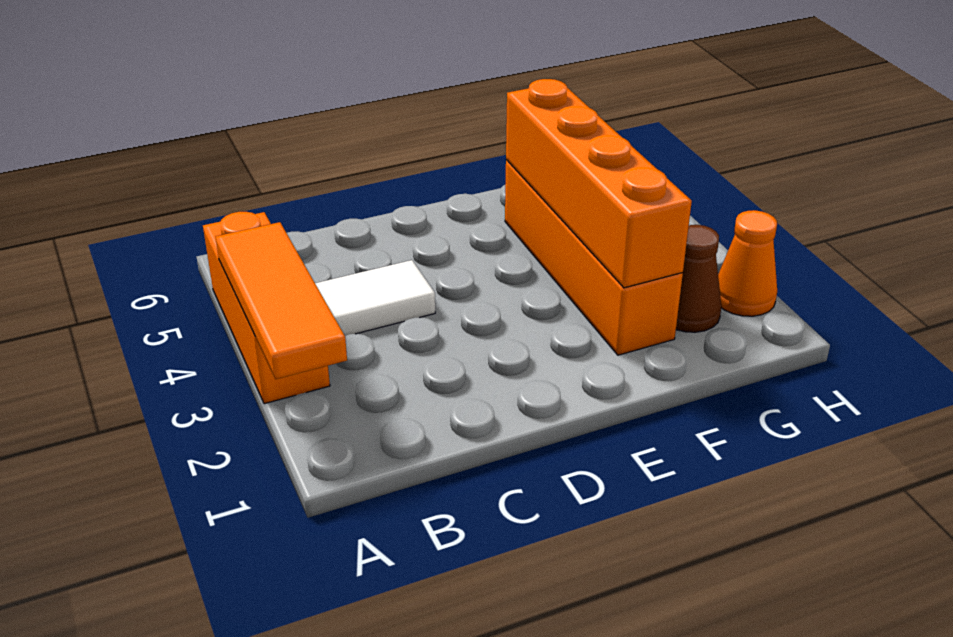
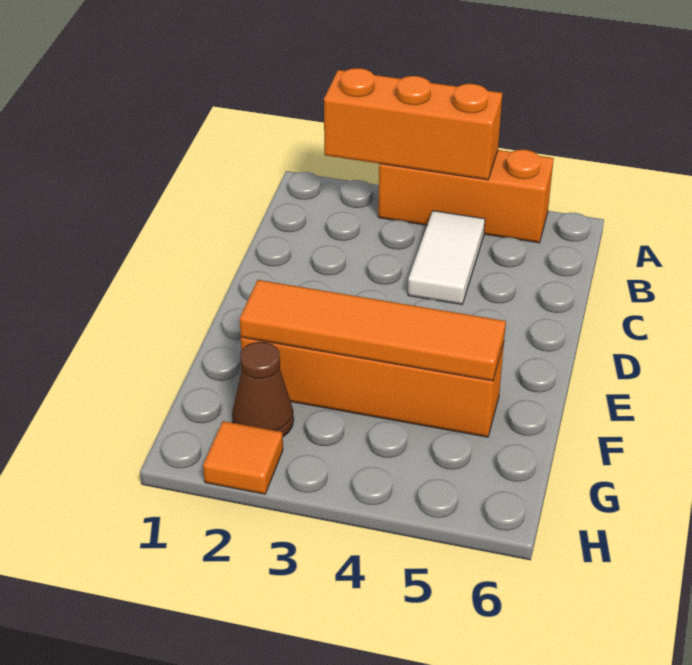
orange tile A2:A4 level 2 -> orange brick A2:A4 level 2
orange brick F2:F5 level 2 -> orange tile F2:F5 level 2
orange cone H2 level 1 -> orange tile H2 level 1

